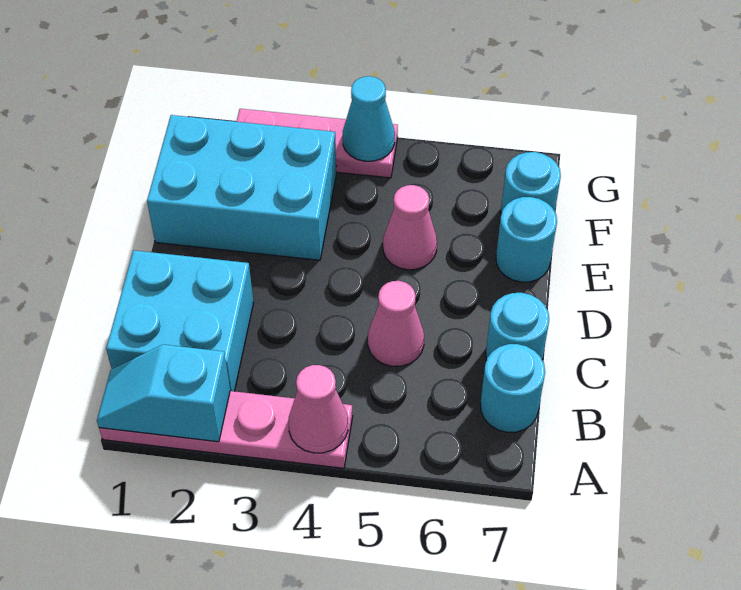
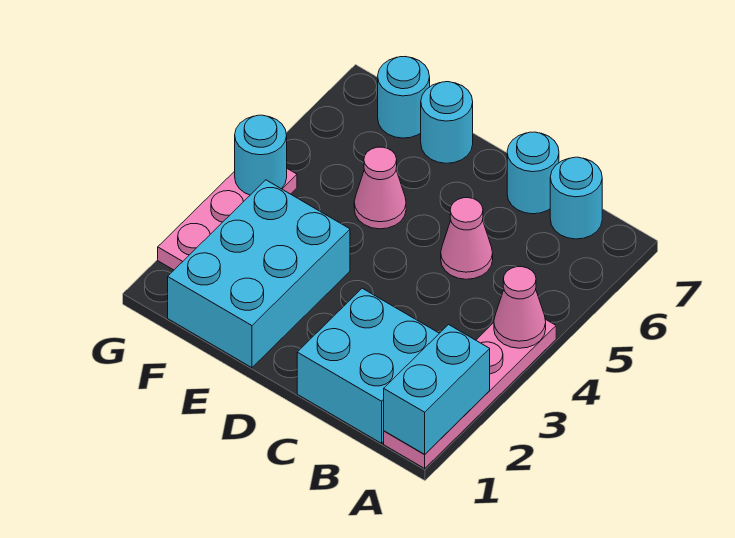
cyan slope A1:A2 level 2 top 2 -> cyan brick A1:A2 level 2
cyan cone G4 level 2 -> cyan round brick G4 level 2

